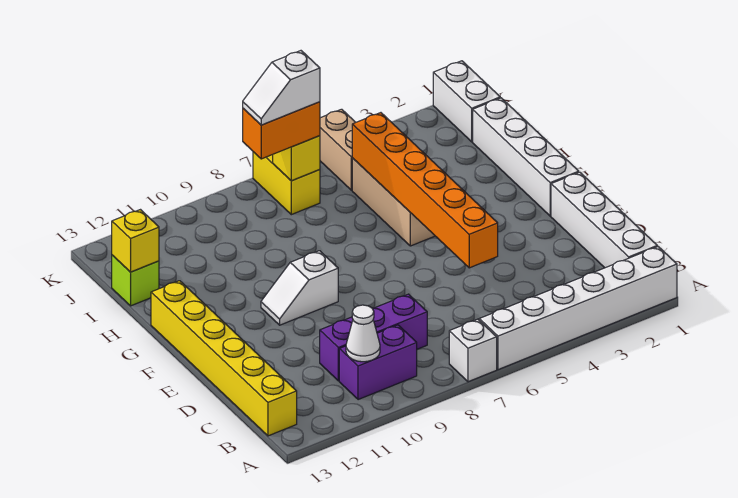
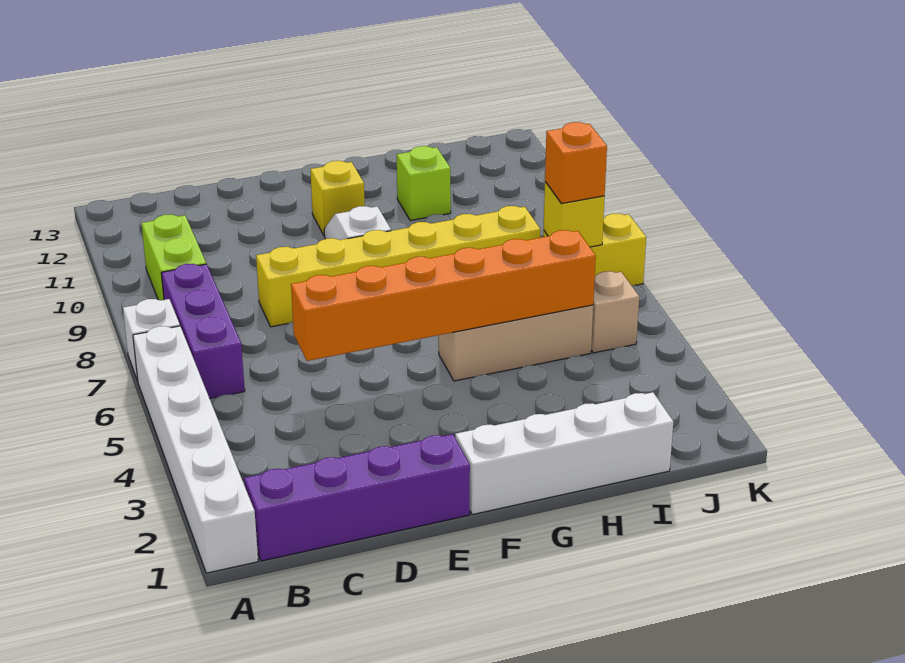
white brick B1:E1 level 1 -> purple brick B1:E1 level 1
purple brick B9:B10 level 1 -> lime brick B9:B10 level 1
white cone B10 level 2 -> none
yellow brick B13:G13 level 1 -> yellow brick D8:I8 level 1
purple brick C8:C10 level 1 -> purple brick B6:B8 level 1
lime brick I13 level 1 -> lime brick H11 level 1
yellow brick I13 level 2 -> yellow brick F11 level 1
white brick J1:K1 level 1 -> none
tan brick J5:K5 level 1 -> tan brick J5 level 1
orange brick J7:J8 level 3 -> orange brick J7 level 3
white slope J7:J8 level 4 top 7 -> none

